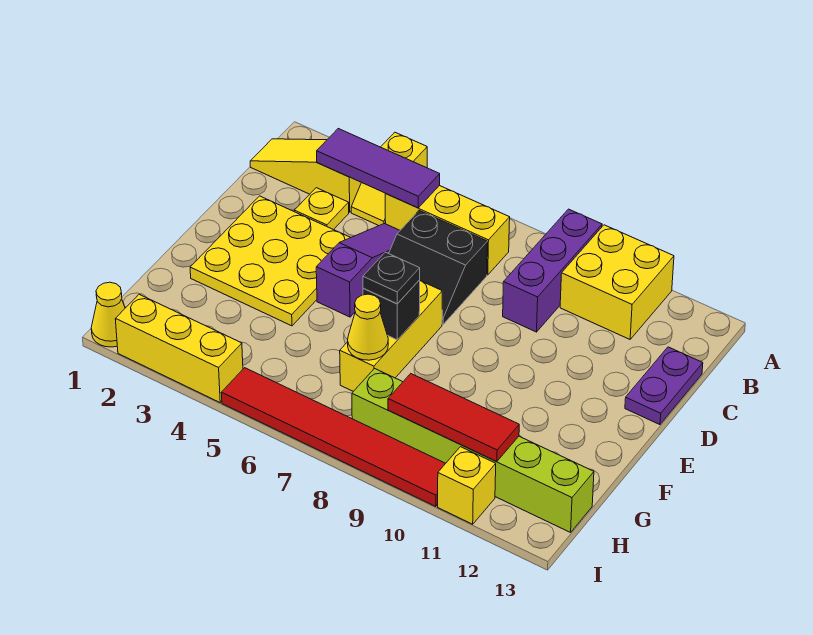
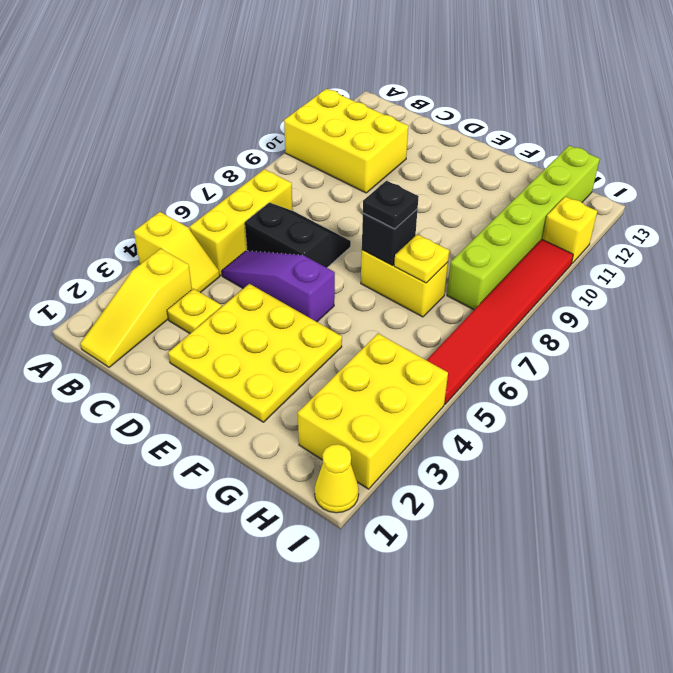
purple brick A9:C9 level 1 -> none
yellow brick A10:B11 level 1 -> yellow brick A10:C11 level 1
purple tile B3:B5 level 2 -> none
black slope C6:D7 level 1 top C -> black slope C6:D7 level 1 top 6
purple plate C13:D13 level 1 -> none
yellow brick E7:G7 level 1 -> yellow brick F7:G7 level 1
yellow cone G7 level 2 -> yellow plate G7 level 2
red tile H9:H11 level 2 -> none
yellow brick I2:I4 level 1 -> yellow brick H2:I4 level 1

